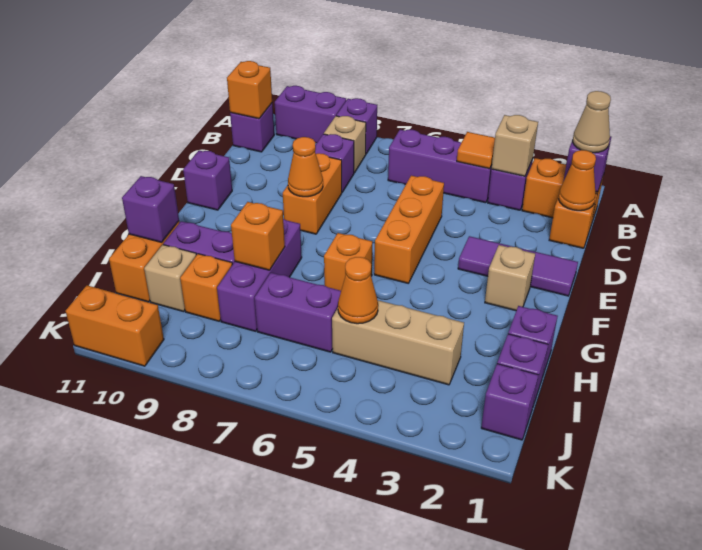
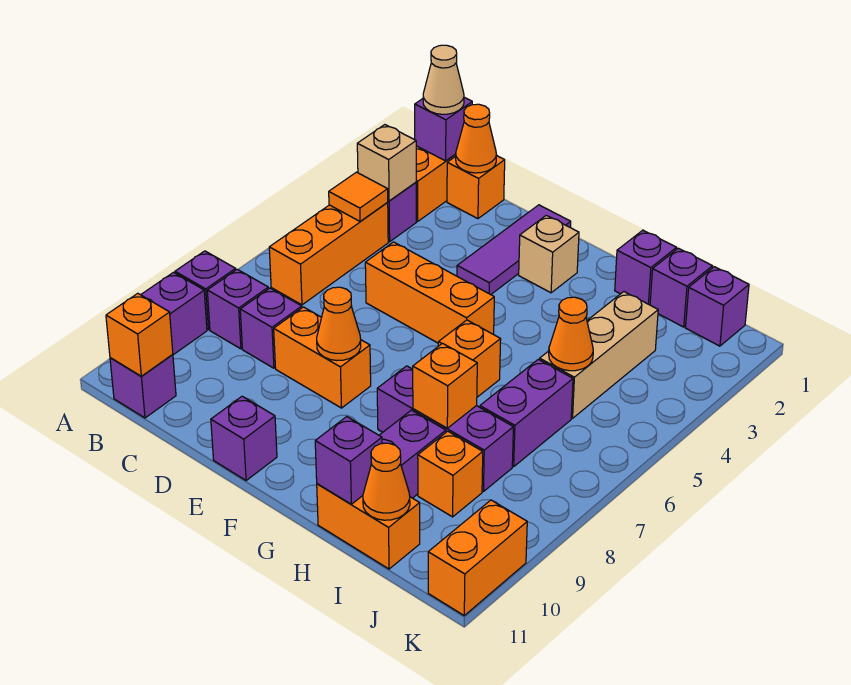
purple brick B4:B6 level 1 -> orange brick B4:B6 level 1
tan brick B8 level 1 -> purple brick B8 level 1
tan brick I10 level 1 -> none
none -> orange cone I11 level 2

